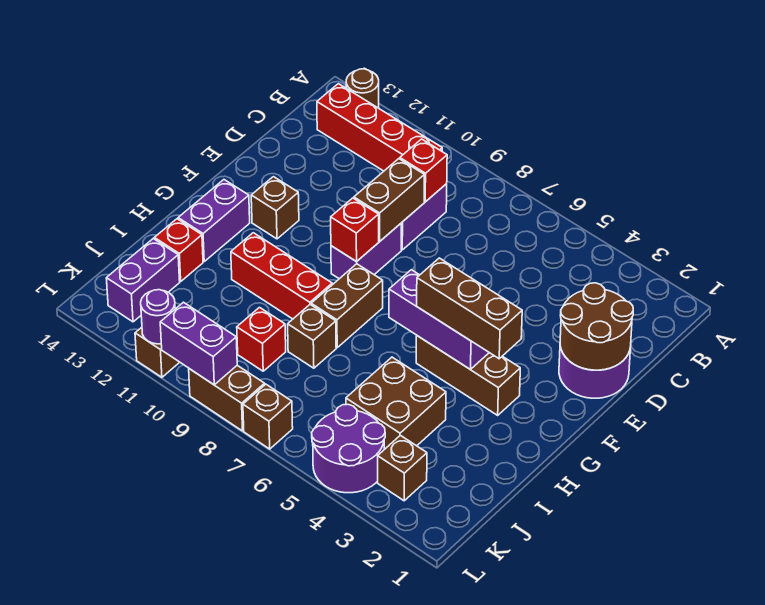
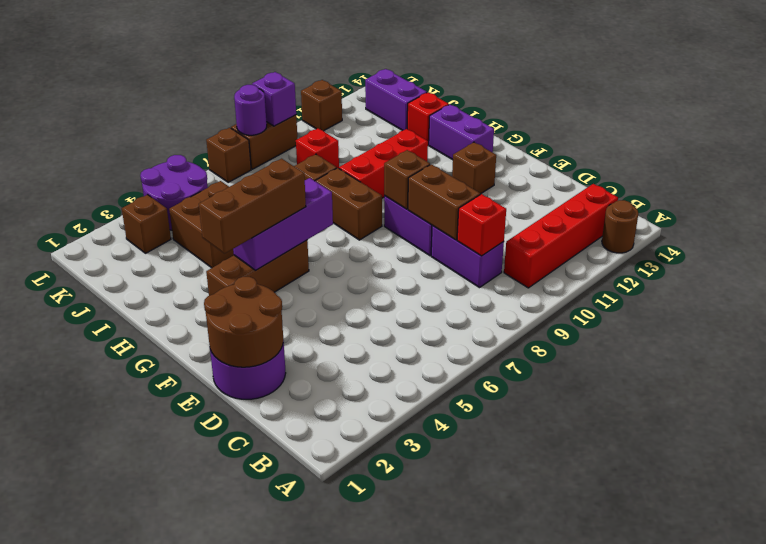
red brick F9 level 2 -> brown brick F9 level 2
purple brick L9:L10 level 2 -> purple brick L9 level 2
purple round brick L11 level 2 -> purple round brick L8 level 2

